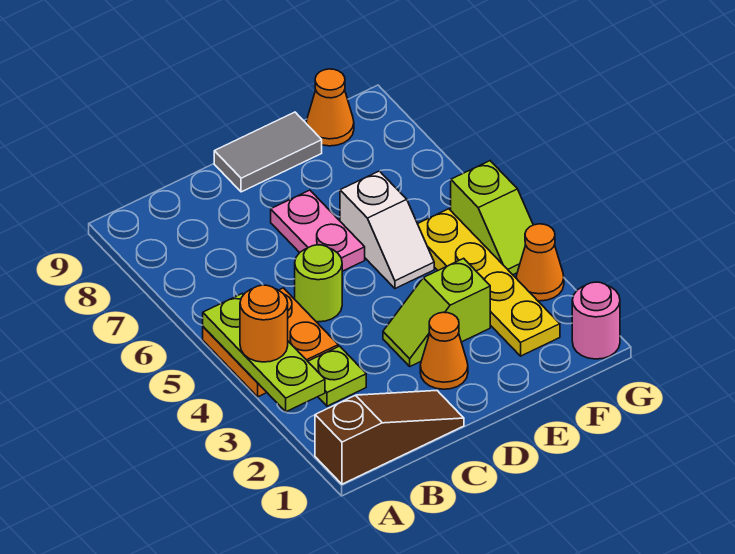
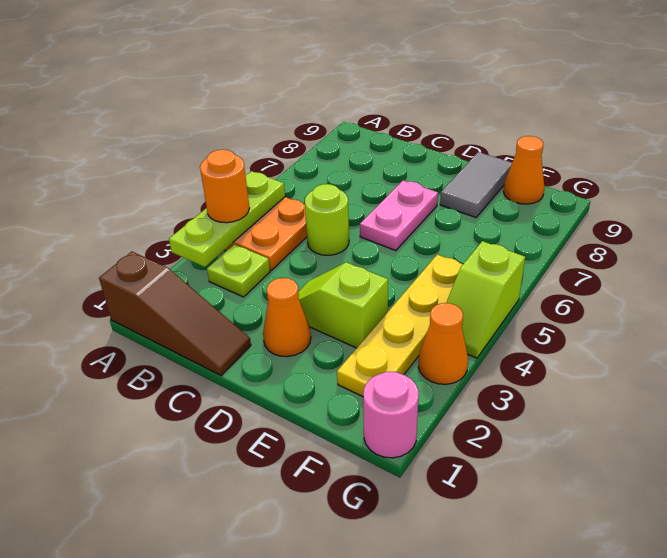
grey tile D9:E9 level 1 -> grey tile E8:E9 level 1
white slope E5:E6 level 1 top 6 -> none

